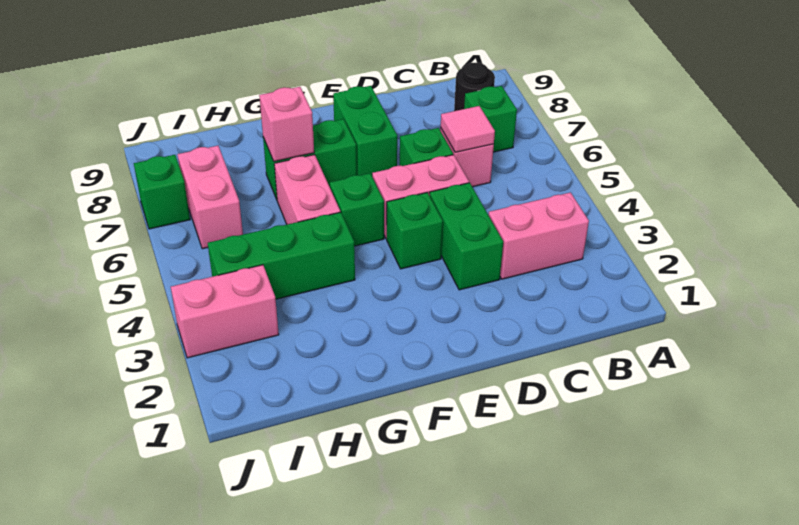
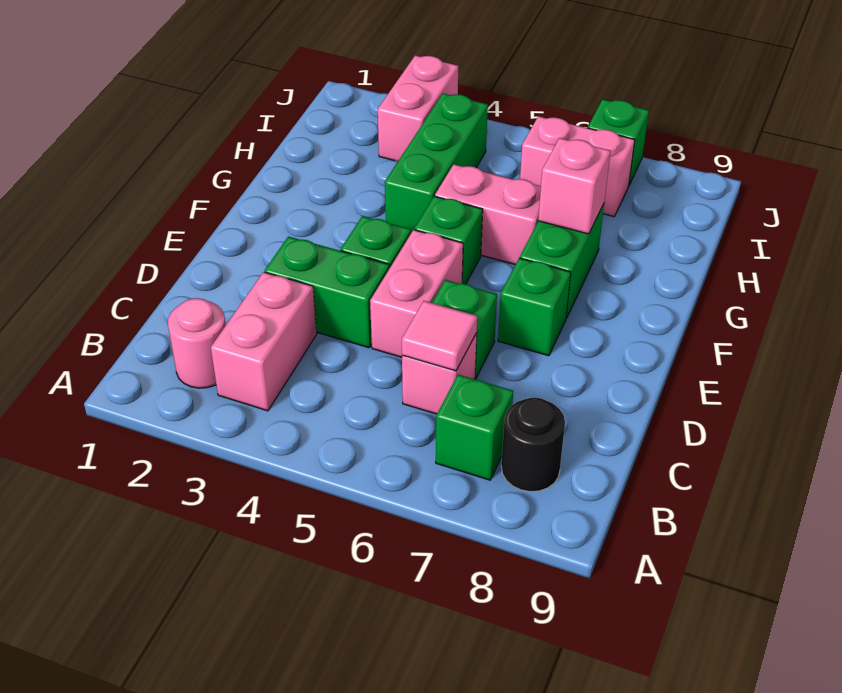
none -> pink round brick B2 level 1
green brick E7:E8 level 1 -> green brick E7 level 1

